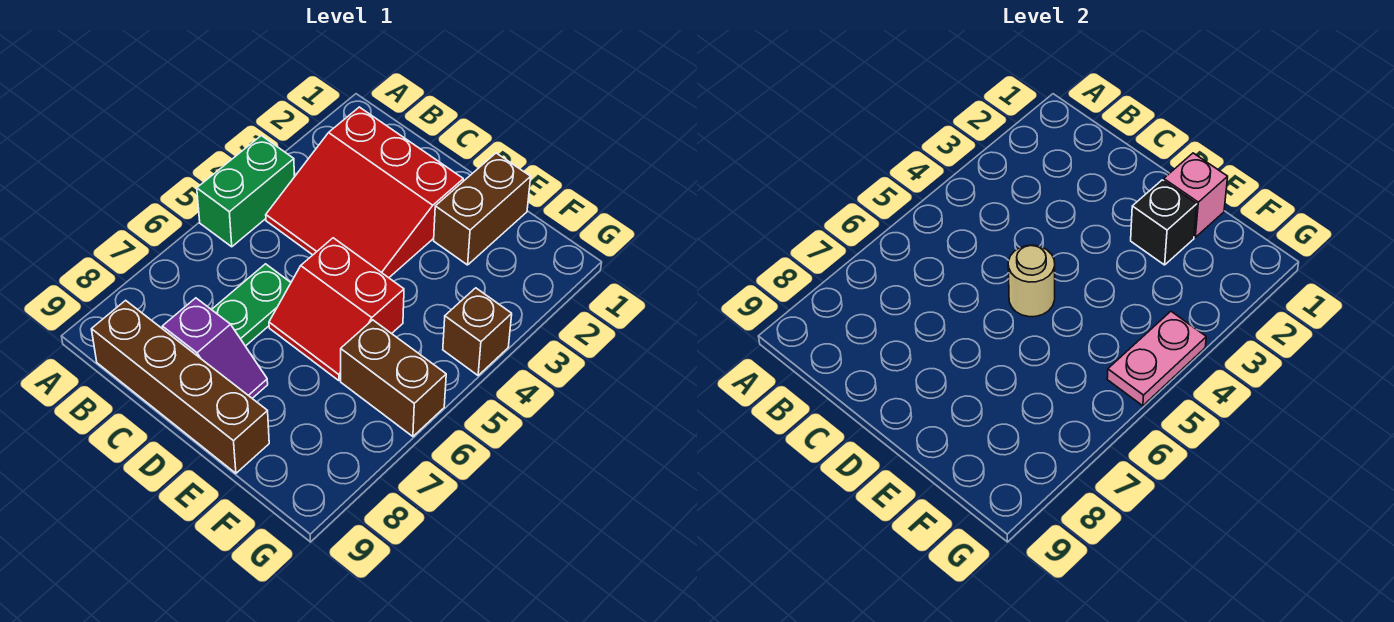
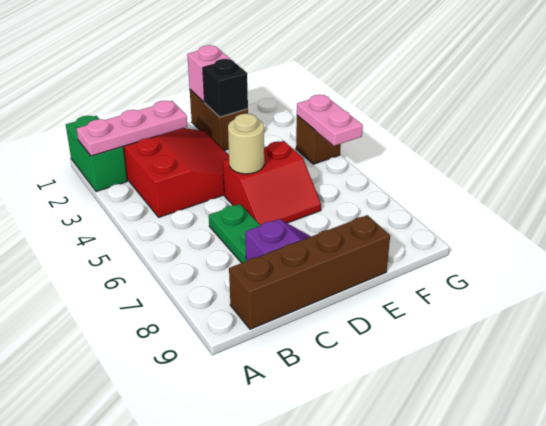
none -> pink plate A2:C2 level 2
green brick A4:A5 level 1 -> green brick A1:A2 level 1
red slope B2:D4 level 1 top 2 -> red slope B2:D4 level 1 top B
brown brick F6:G6 level 1 -> none

